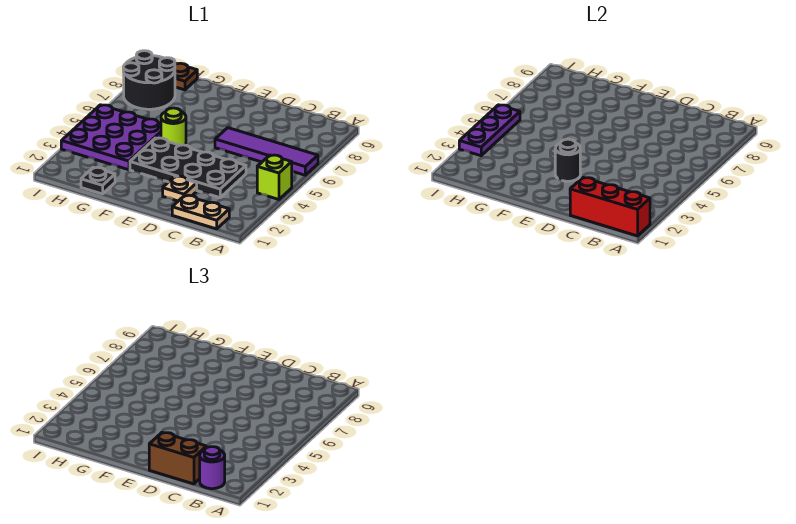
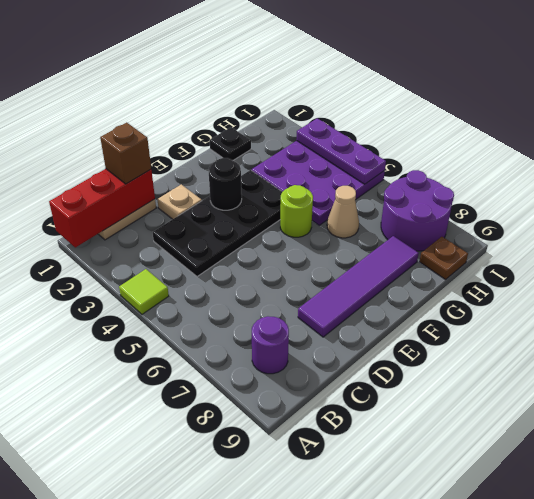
lime brick A4 level 1 -> lime tile A4 level 1
purple tile A6:D6 level 1 -> purple tile D8:G8 level 1
purple round brick B1 level 3 -> purple round brick B8 level 1
brown brick C1:D1 level 3 -> brown brick C1 level 3
none -> tan cone G6 level 1
black round brick H7:I8 level 1 -> purple round brick H7:I8 level 1

